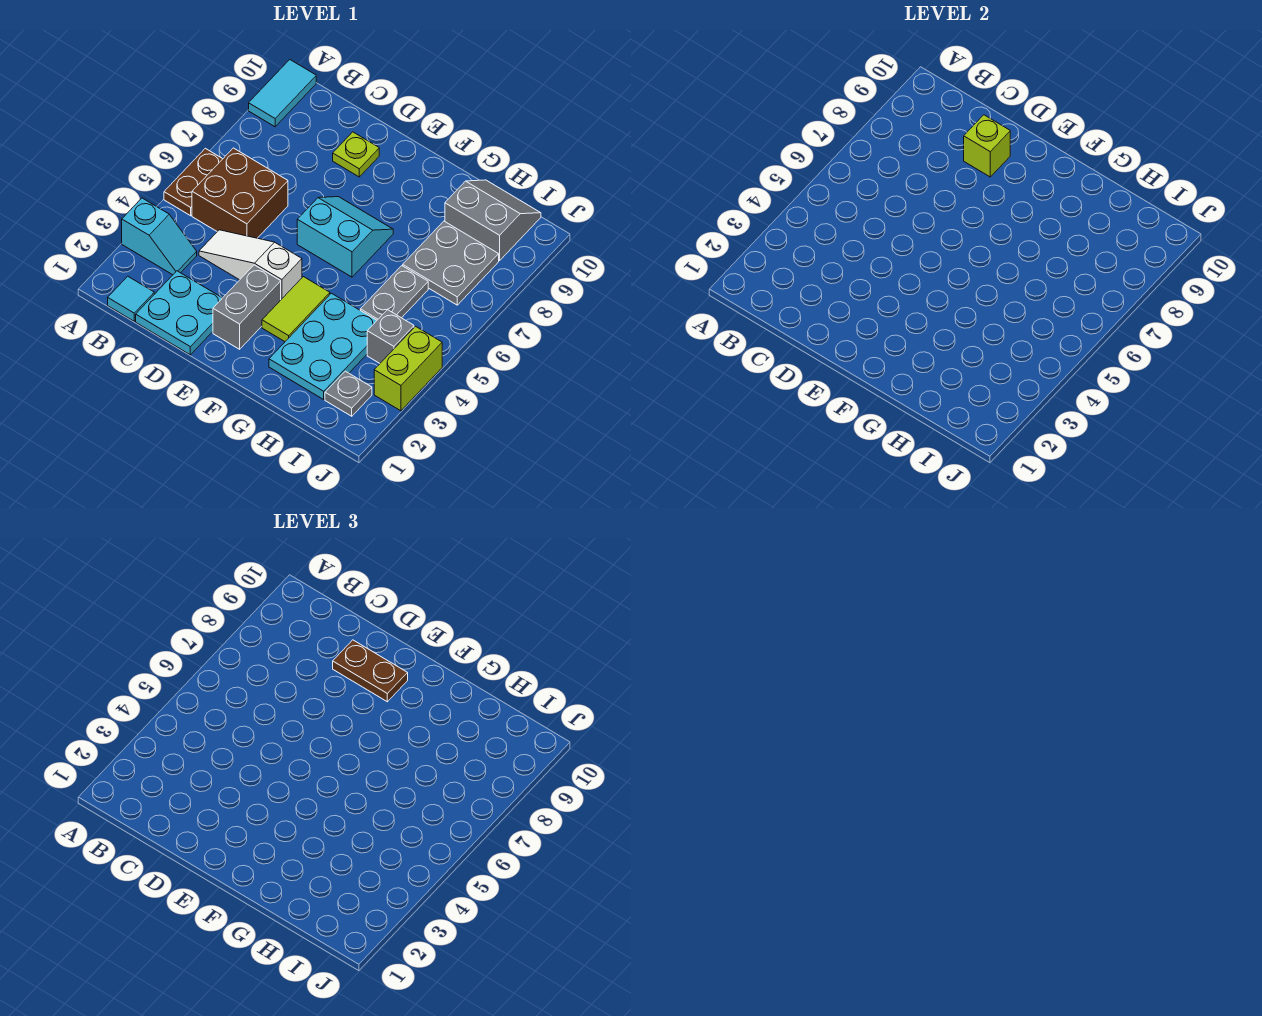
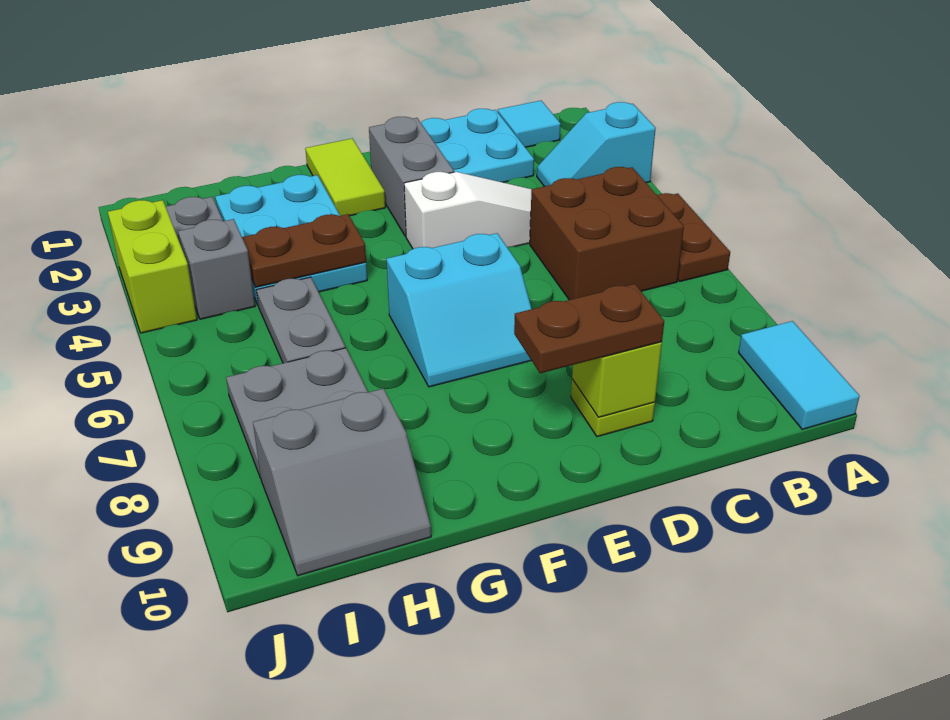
lime tile F3:F4 level 1 -> lime tile F1:F2 level 1
none -> brown plate G4:H4 level 2

